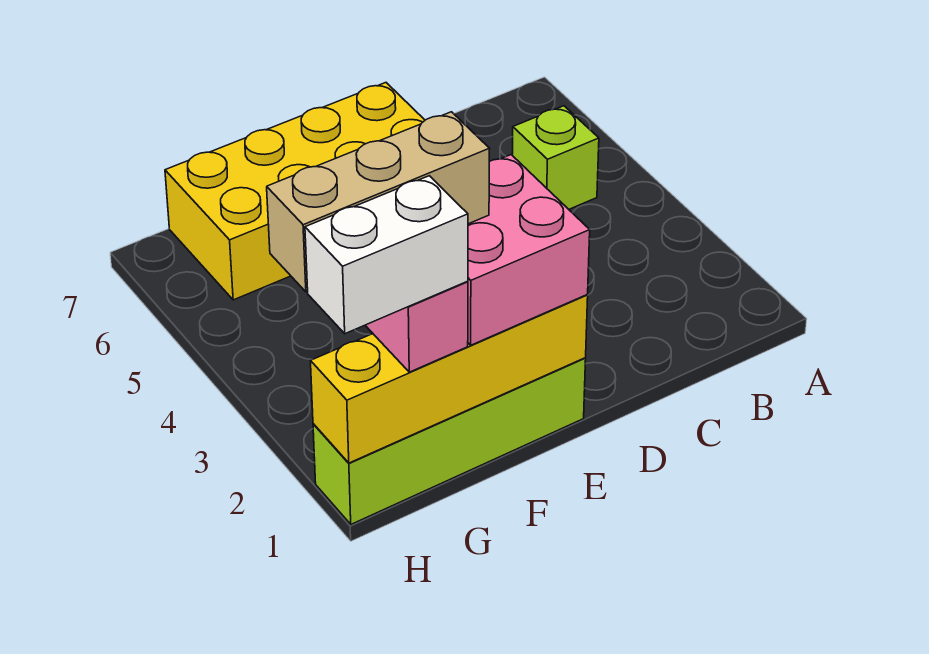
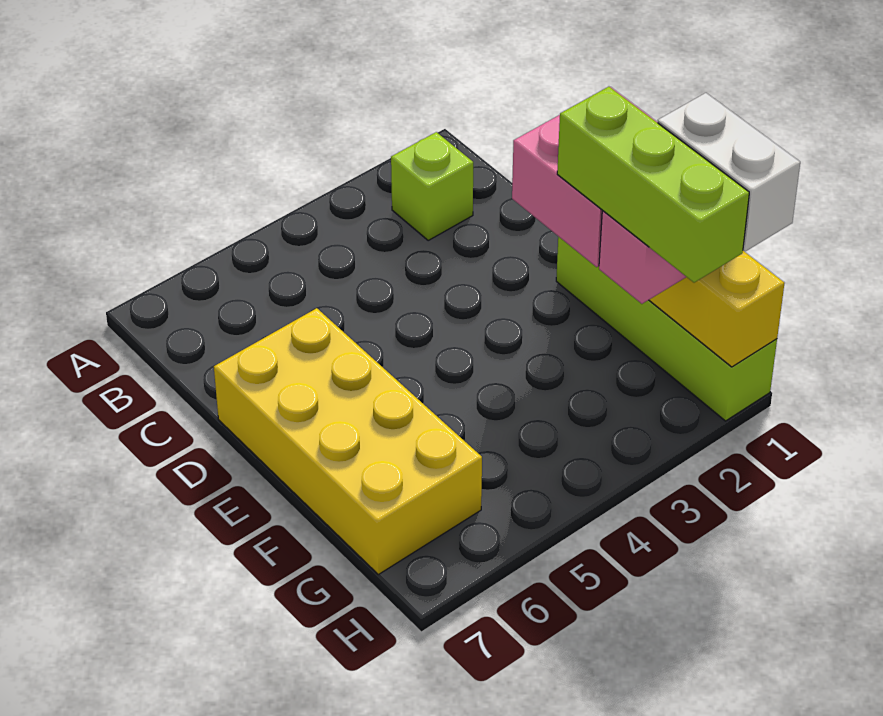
lime brick B5 level 1 -> lime brick B2 level 1
tan brick F2:H2 level 4 -> lime brick F2:H2 level 4

